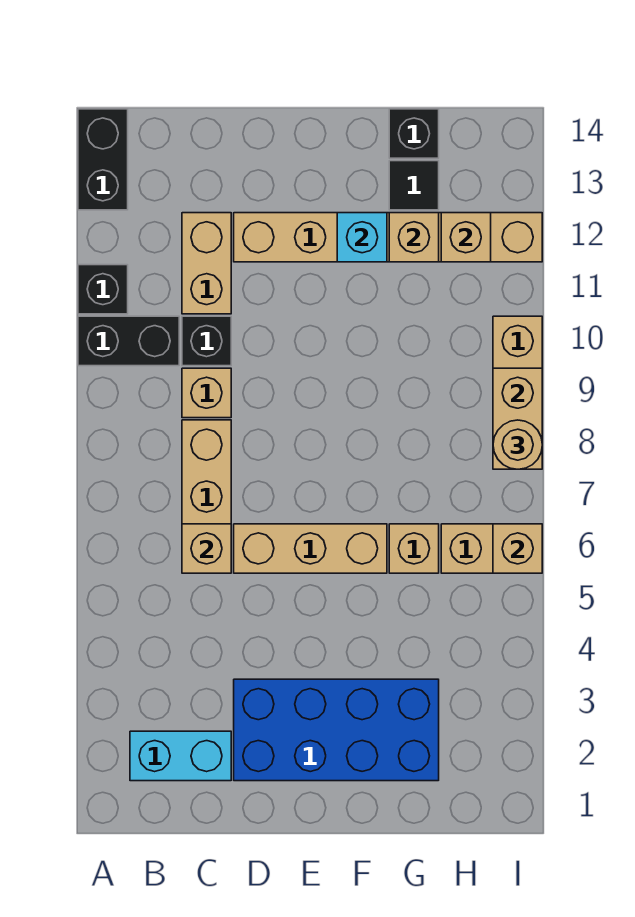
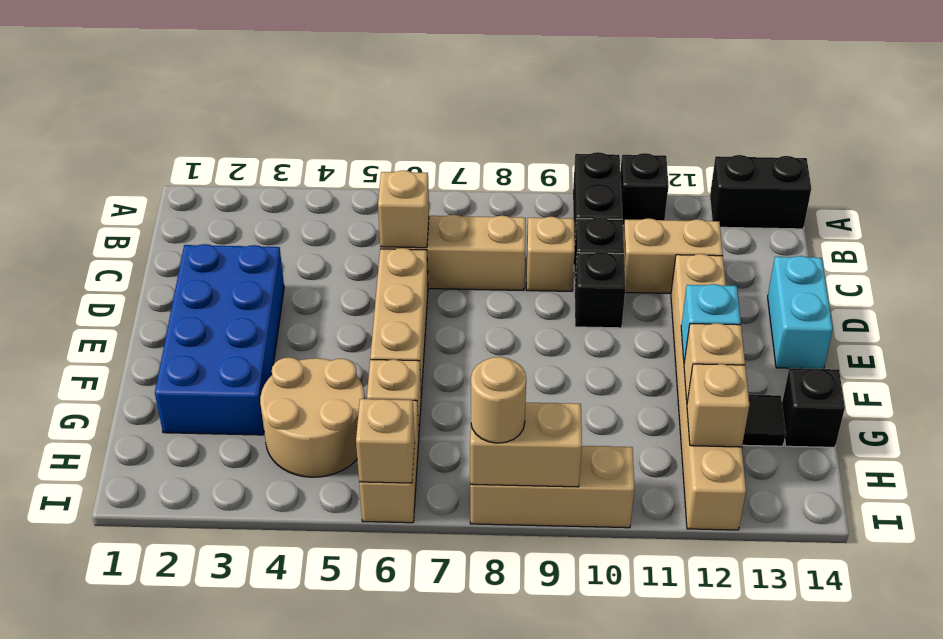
cyan brick B2:C2 level 1 -> cyan brick D14:E14 level 1
none -> black brick D10 level 1
none -> tan round brick G4:H5 level 1

